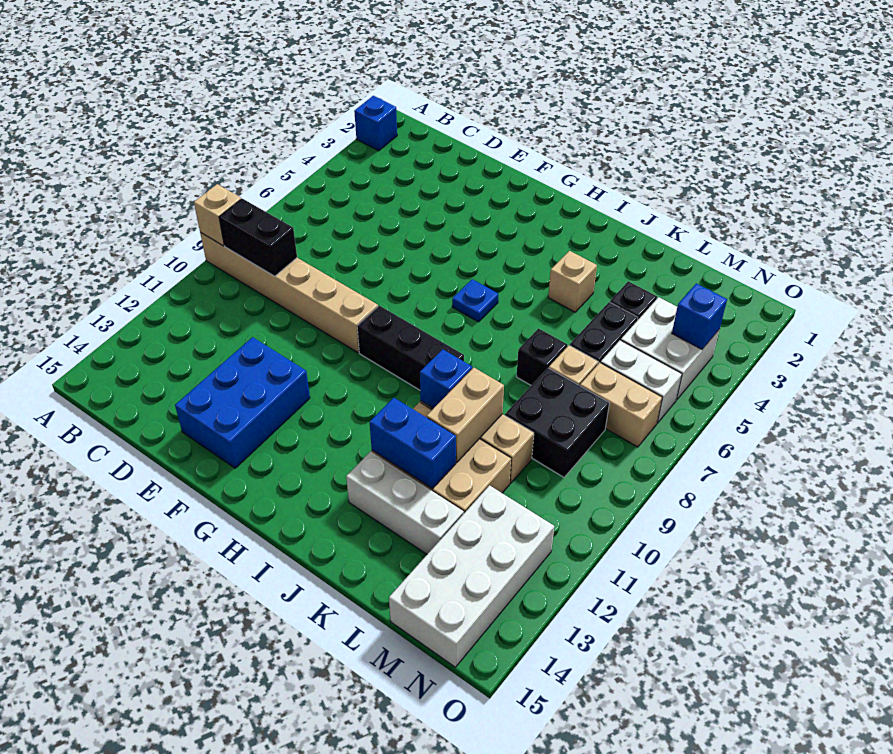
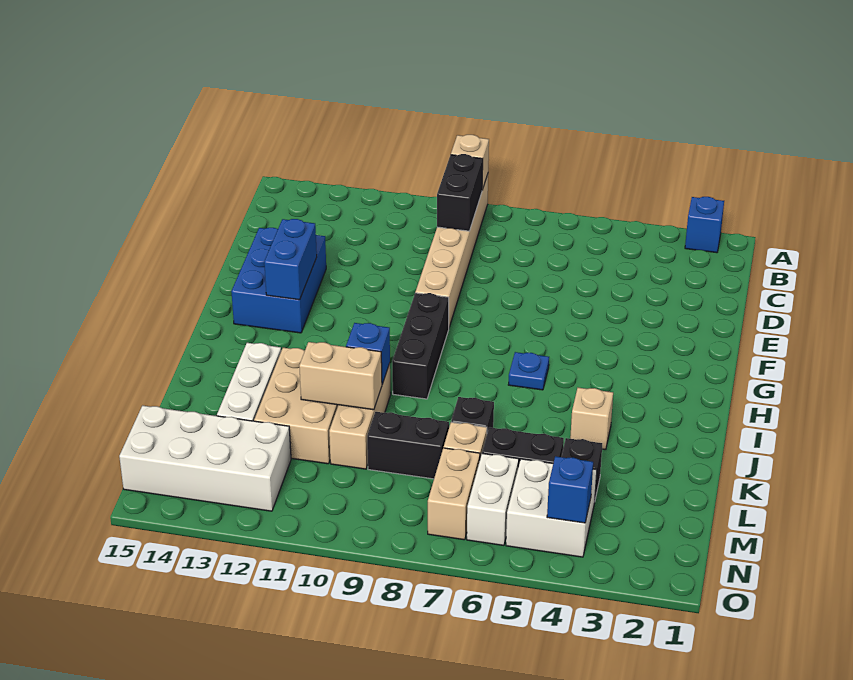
blue brick E12:F14 level 1 -> blue brick E13:G14 level 1
blue brick J12:K12 level 2 -> blue brick F13:G13 level 2
black brick L8:M9 level 1 -> black brick L8:L9 level 1

